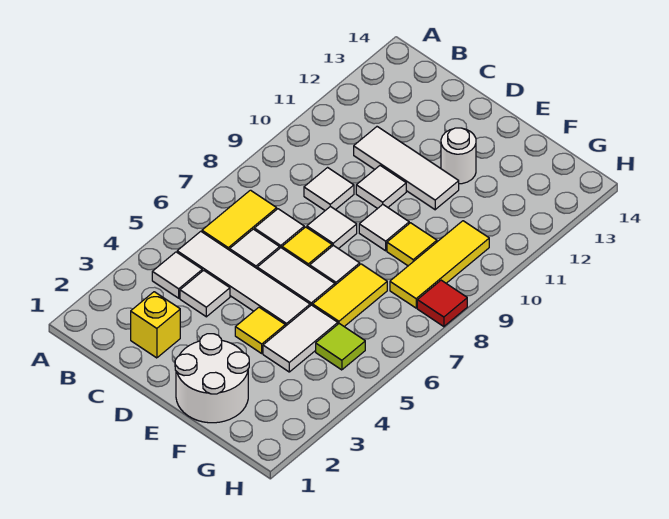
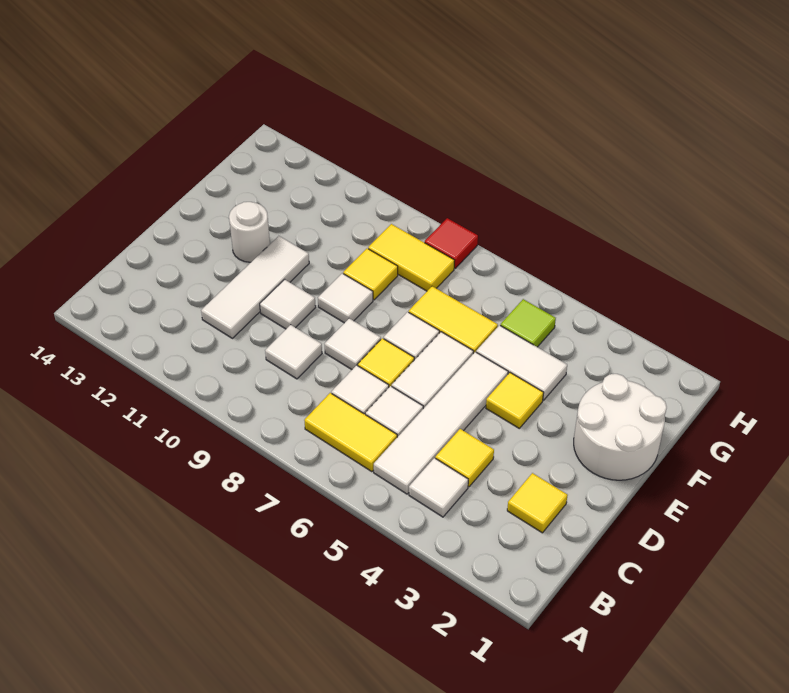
yellow brick C2 level 1 -> yellow tile C2 level 1
white tile C4 level 1 -> yellow tile C4 level 1
yellow tile G8:G10 level 1 -> yellow tile G8:G9 level 1

